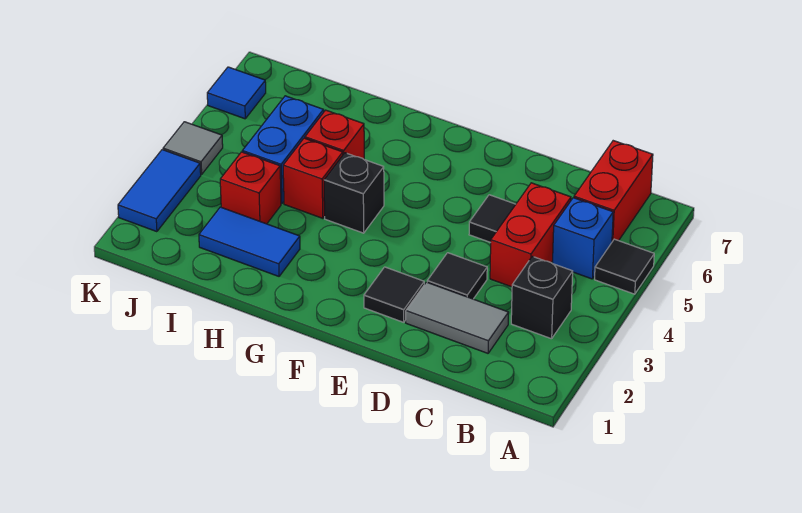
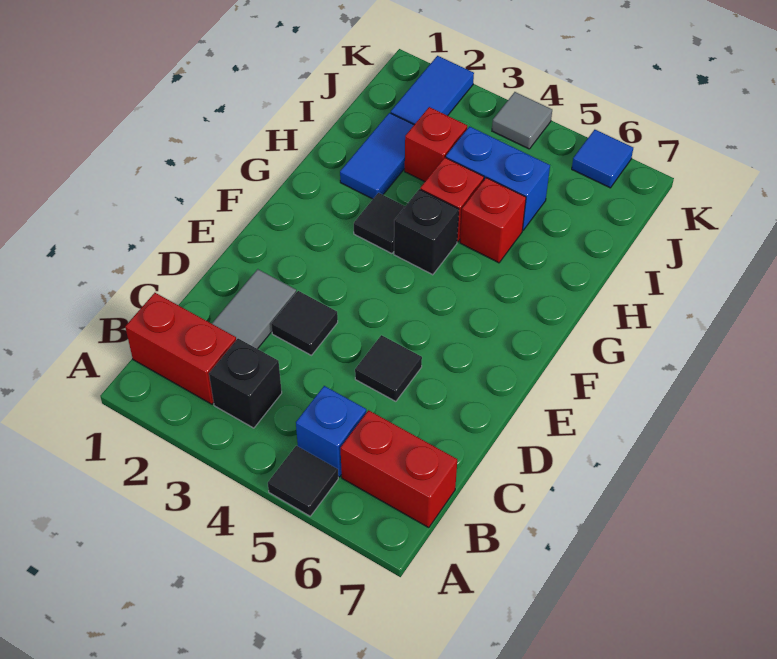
red brick C4:C5 level 1 -> red brick B1:B2 level 1
black tile E2 level 1 -> black tile G3 level 1
blue tile K2:K3 level 1 -> blue tile J2:K2 level 1

